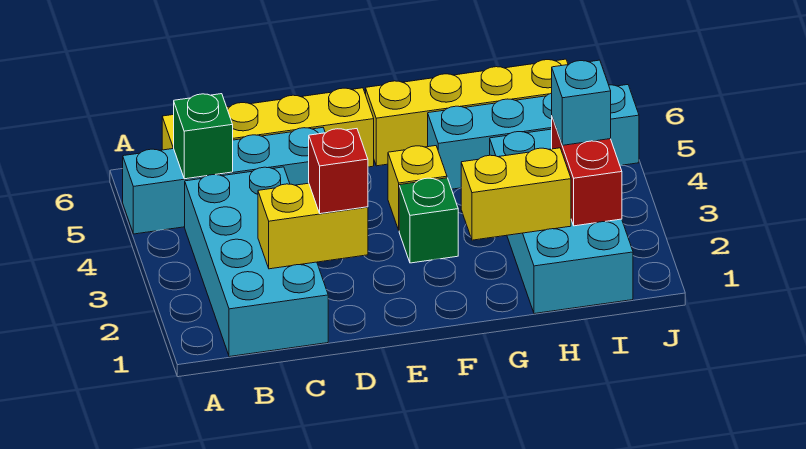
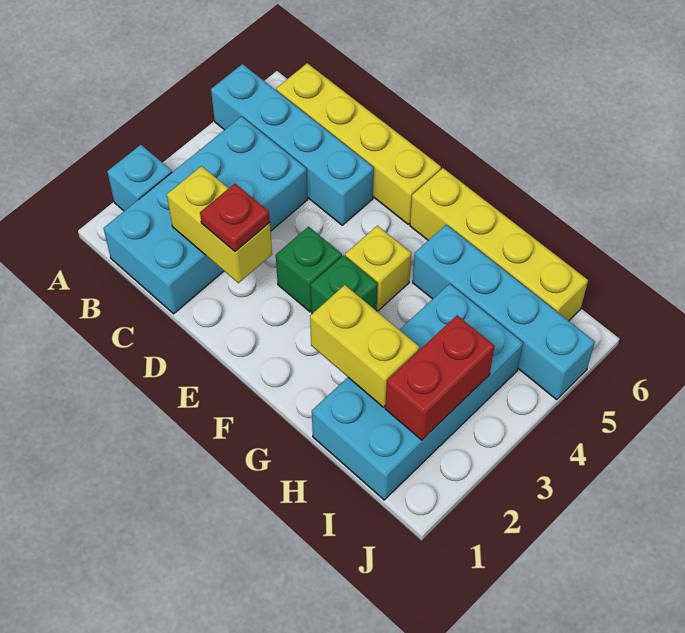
green brick B5 level 2 -> green brick E3 level 1
red brick D2 level 3 -> red plate D2 level 3
cyan brick I3 level 3 -> cyan brick A2 level 1

